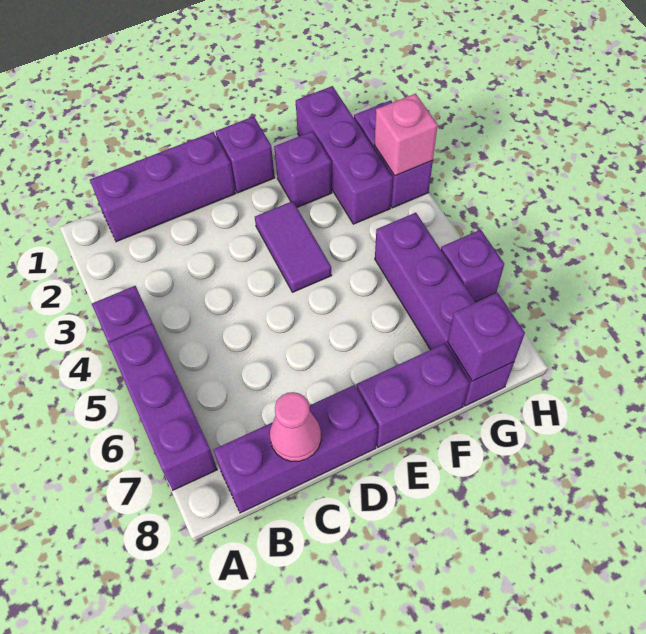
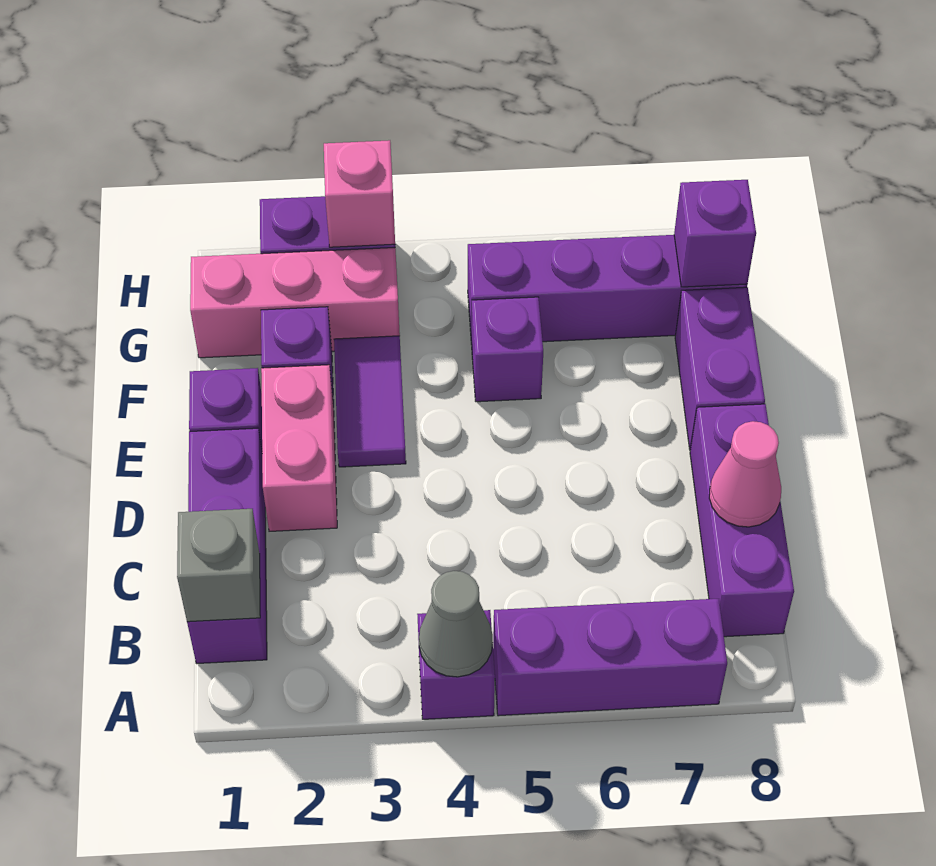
none -> grey cone A4 level 2
none -> grey brick B1 level 2
none -> pink brick D2:E2 level 1
purple tile E3:E4 level 1 -> purple tile E3:F3 level 1
purple brick G1:G3 level 1 -> pink brick G1:G3 level 1
purple brick H6 level 1 -> purple brick F5 level 1

